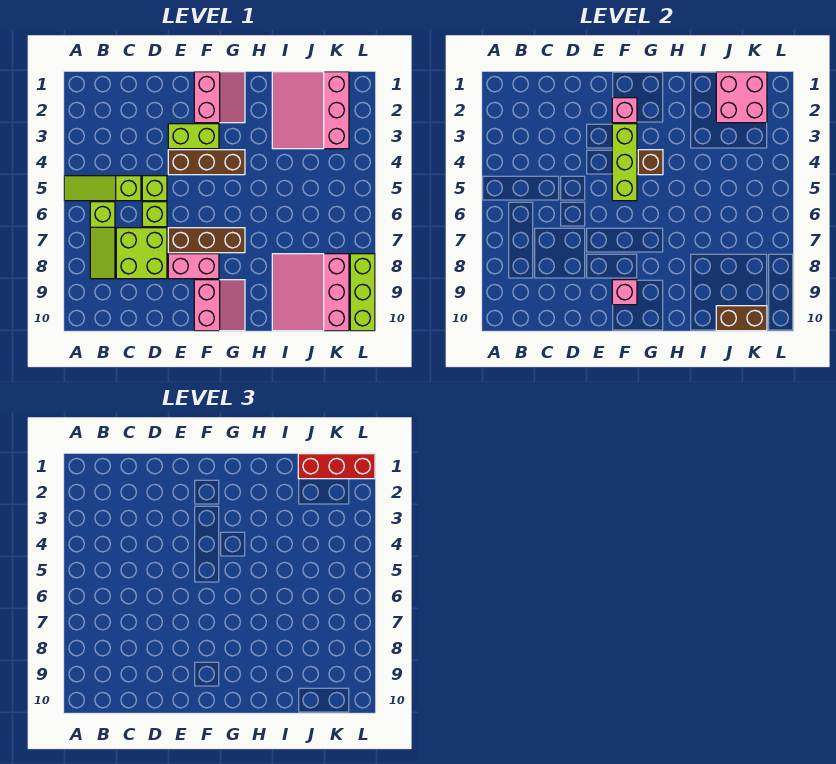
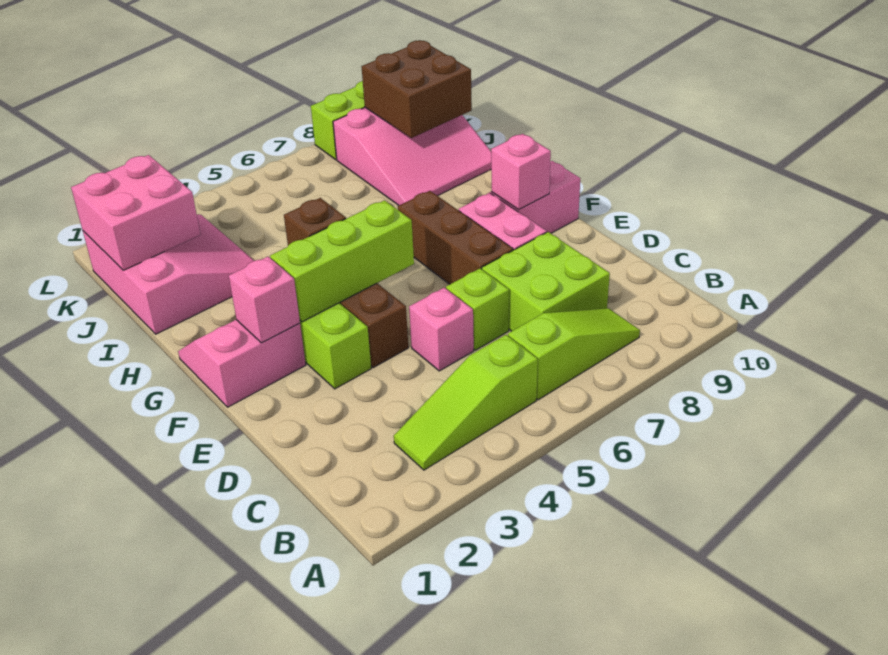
lime slope A5:C5 level 1 top C -> lime slope B3:B5 level 1 top 5
lime brick D5 level 1 -> pink brick D5 level 1
pink slope I1:K3 level 1 top K -> pink slope I1:K3 level 1 top 1
red brick J1:L1 level 3 -> none
brown brick J10:K10 level 2 -> brown brick J9:K10 level 2

